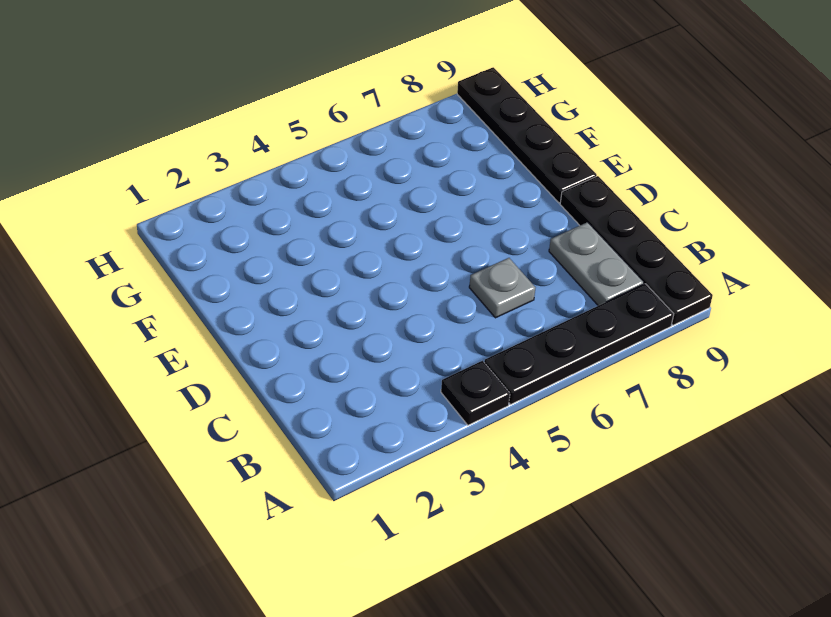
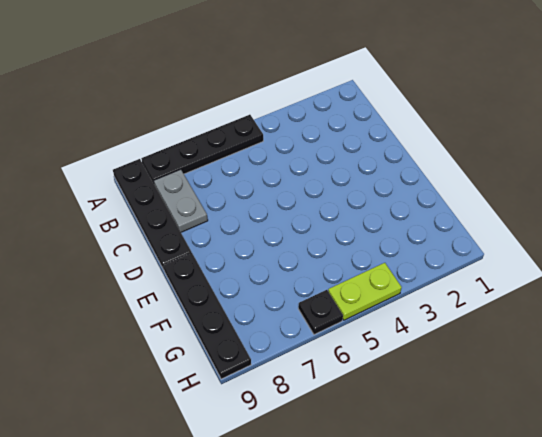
black plate A4 level 1 -> black plate H6 level 1
grey plate C6 level 1 -> none
none -> lime plate H4:H5 level 1

